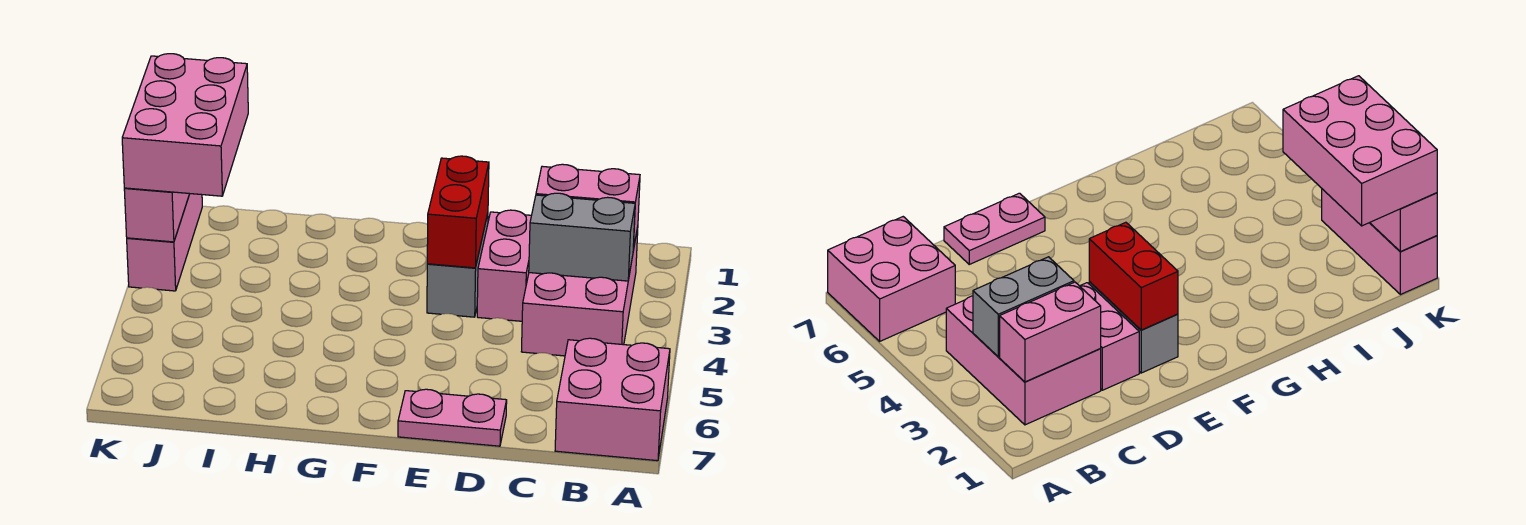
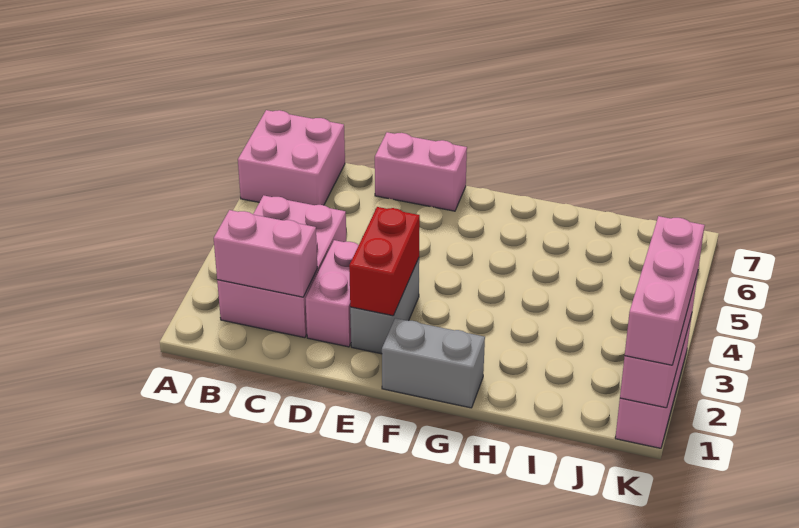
grey brick B3:C3 level 2 -> grey brick F1:G1 level 1
pink plate D7:E7 level 1 -> pink brick D7:E7 level 1
pink brick J1:K3 level 3 -> pink brick K1:K3 level 3

